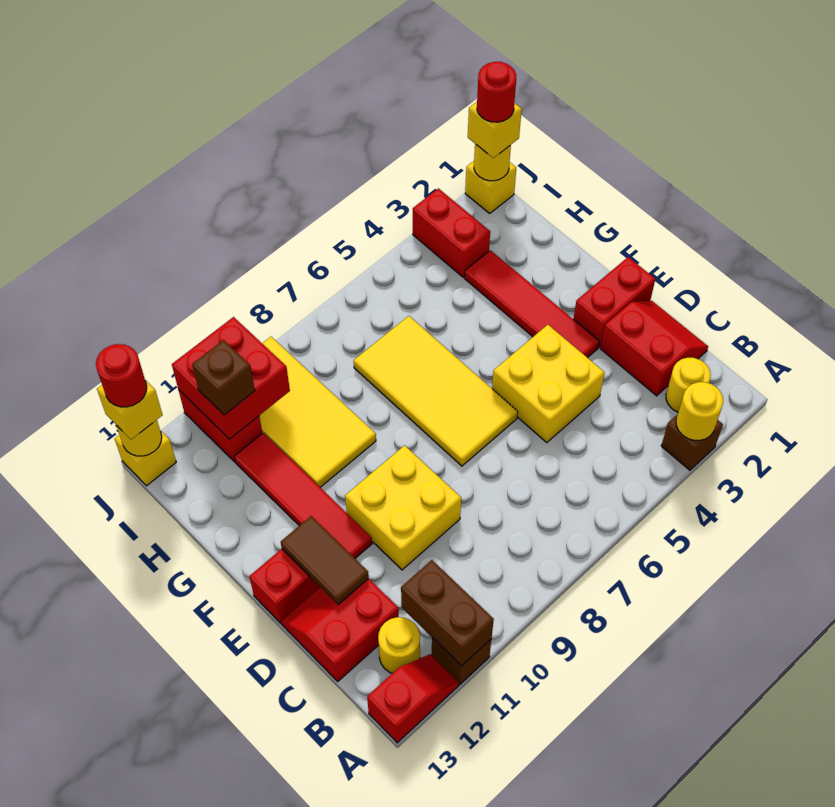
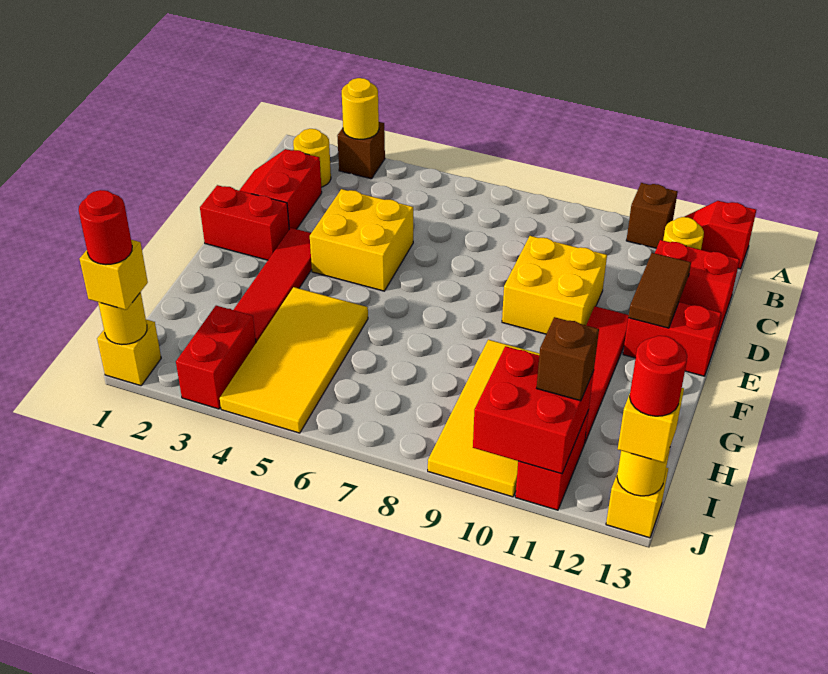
brown brick A11:B11 level 2 -> none
yellow tile E6:H7 level 1 -> yellow tile G4:J5 level 1

